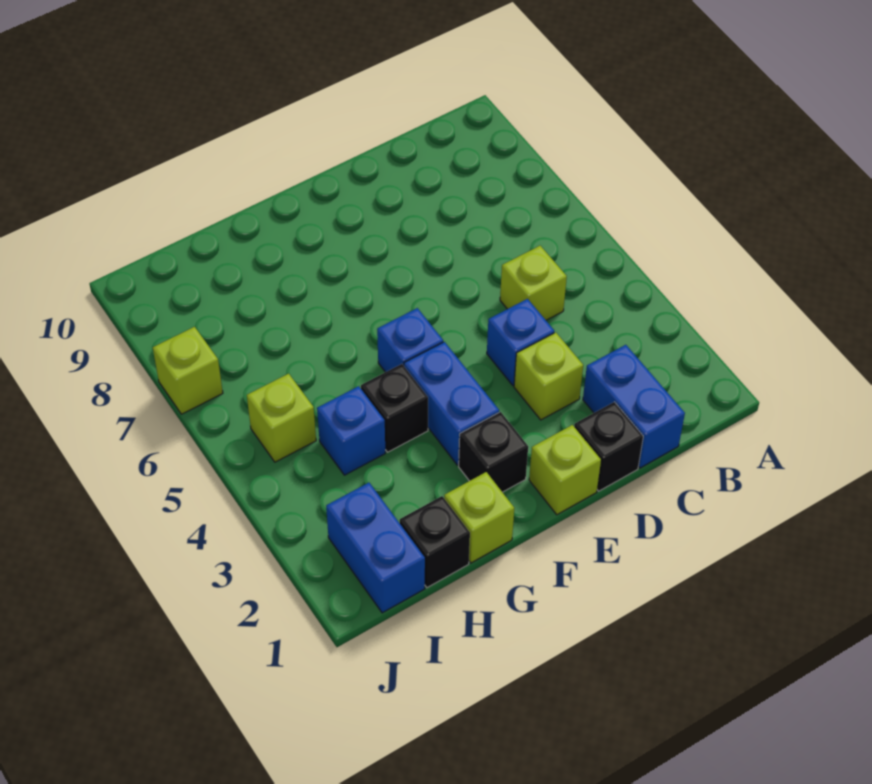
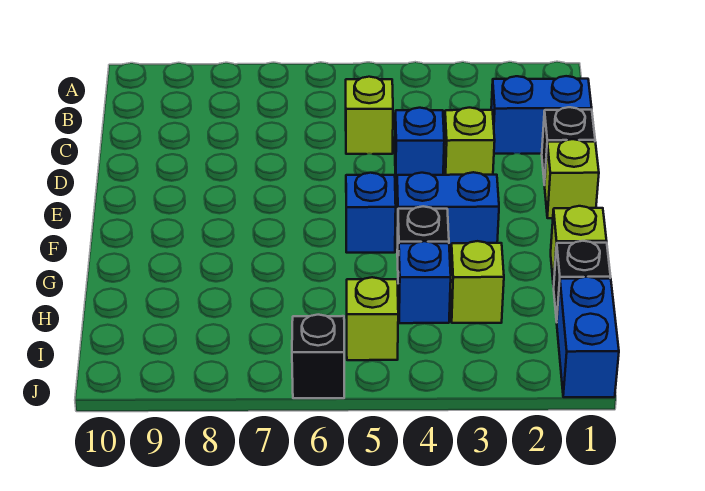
black brick F2 level 1 -> black brick J6 level 1
blue brick I1:I2 level 1 -> blue brick I1:J1 level 1
lime brick J7 level 1 -> lime brick H3 level 1

